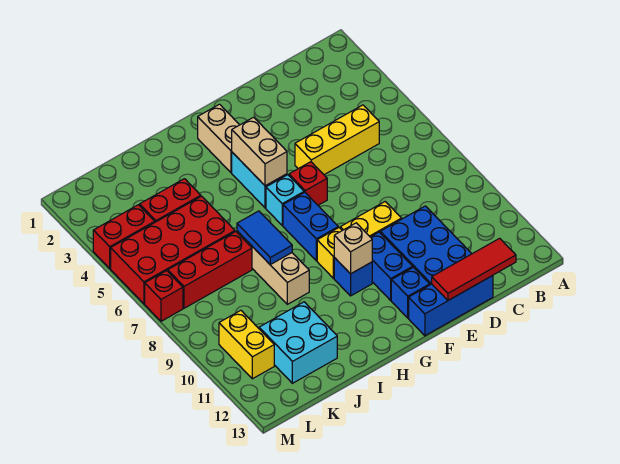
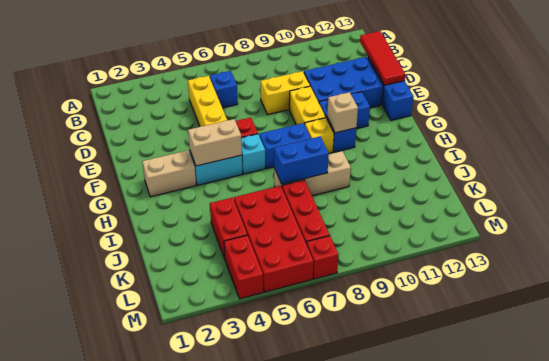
blue brick F12 level 1 -> blue brick C6 level 1
blue tile I7:I8 level 2 -> blue brick I7:I8 level 2
cyan brick J11:K12 level 1 -> none
yellow brick L10:L11 level 1 -> yellow brick D8:D9 level 1

